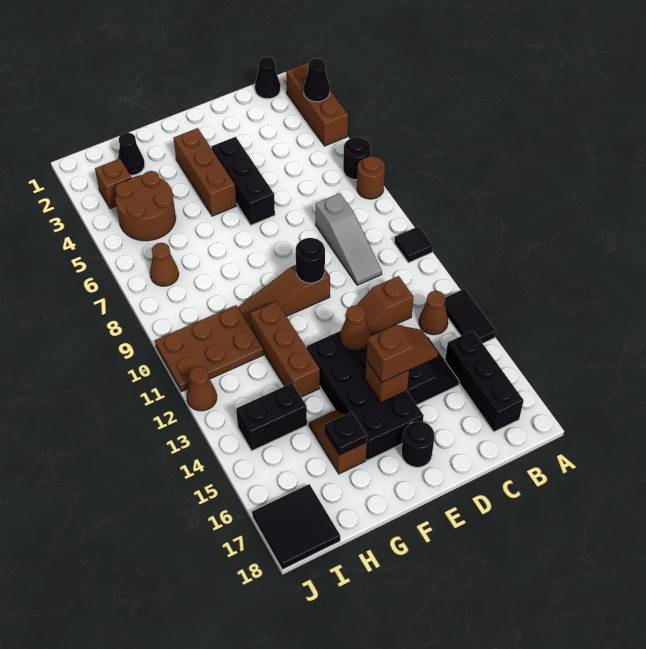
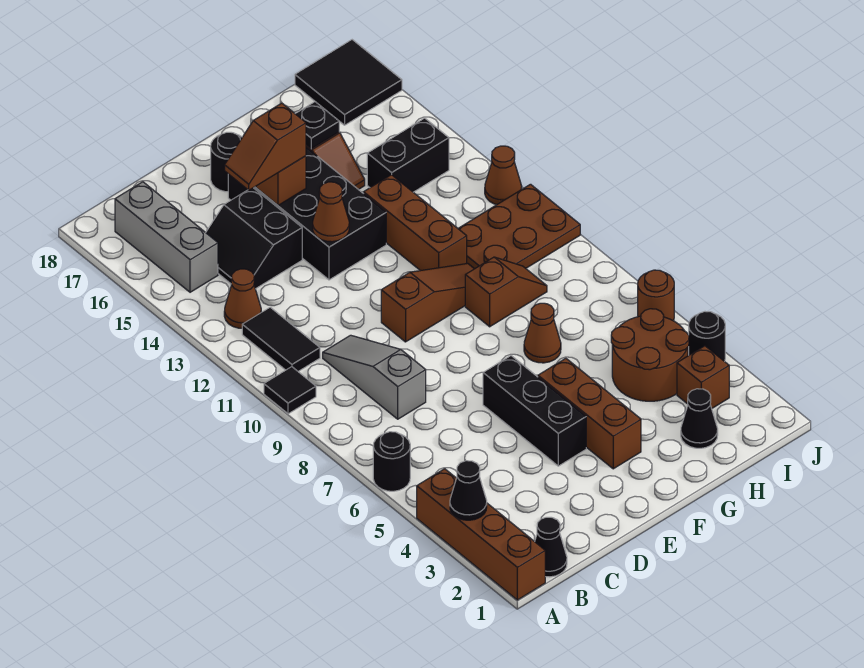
brown brick A2:A4 level 1 -> brown brick A1:A4 level 1
brown round brick A7 level 1 -> brown round brick J6 level 1
black tile A13:A14 level 1 -> black tile B11:B12 level 1
black brick B15:B17 level 1 -> grey brick B15:B17 level 1
brown slope C12:D12 level 1 top C -> brown slope G9:H9 level 1 top G
black round brick E10 level 2 -> black round brick J4 level 1
brown cone I7 level 1 -> brown cone G7 level 1

